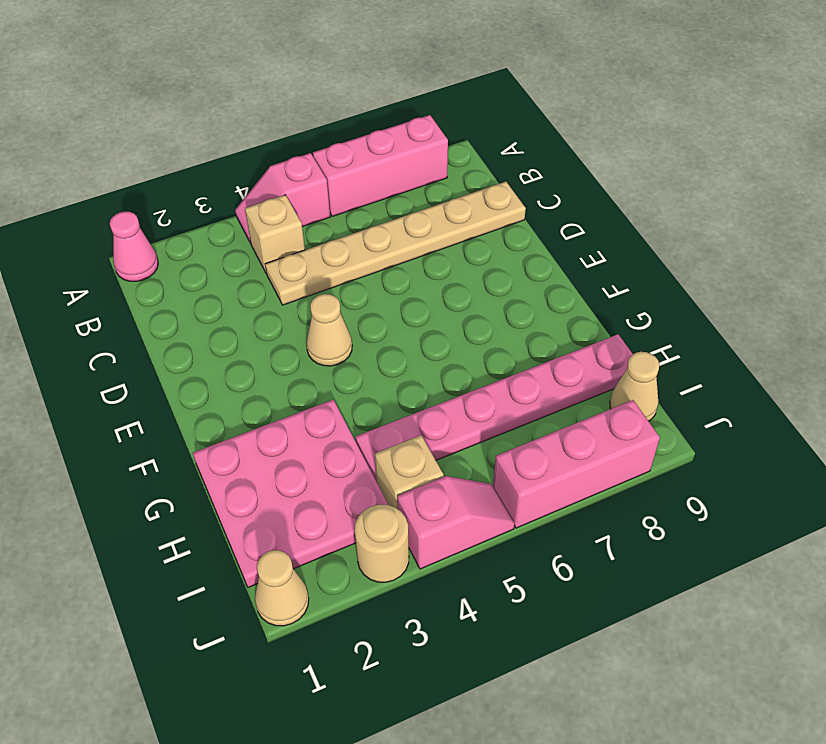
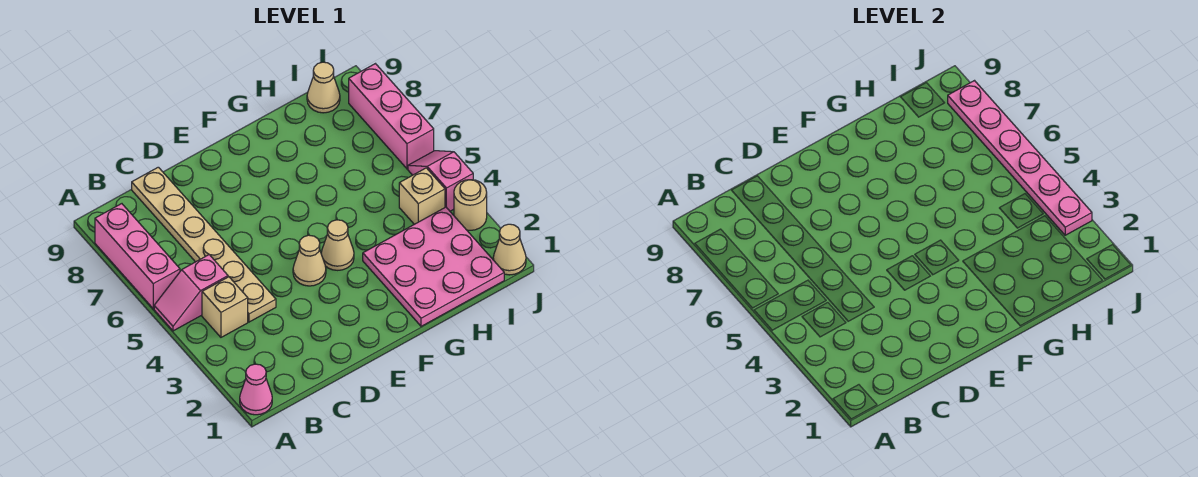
pink slope A4:A5 level 1 top 5 -> pink slope A5:B5 level 1 top B
none -> tan cone F4 level 1
pink plate H4:H9 level 1 -> pink plate J3:J8 level 2

